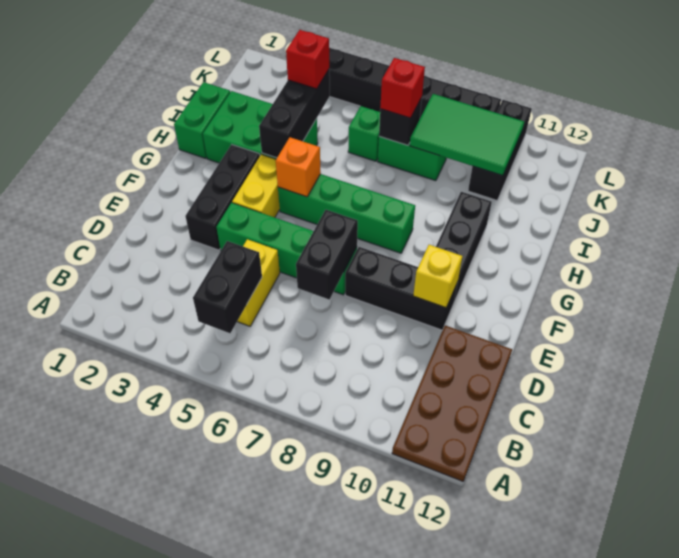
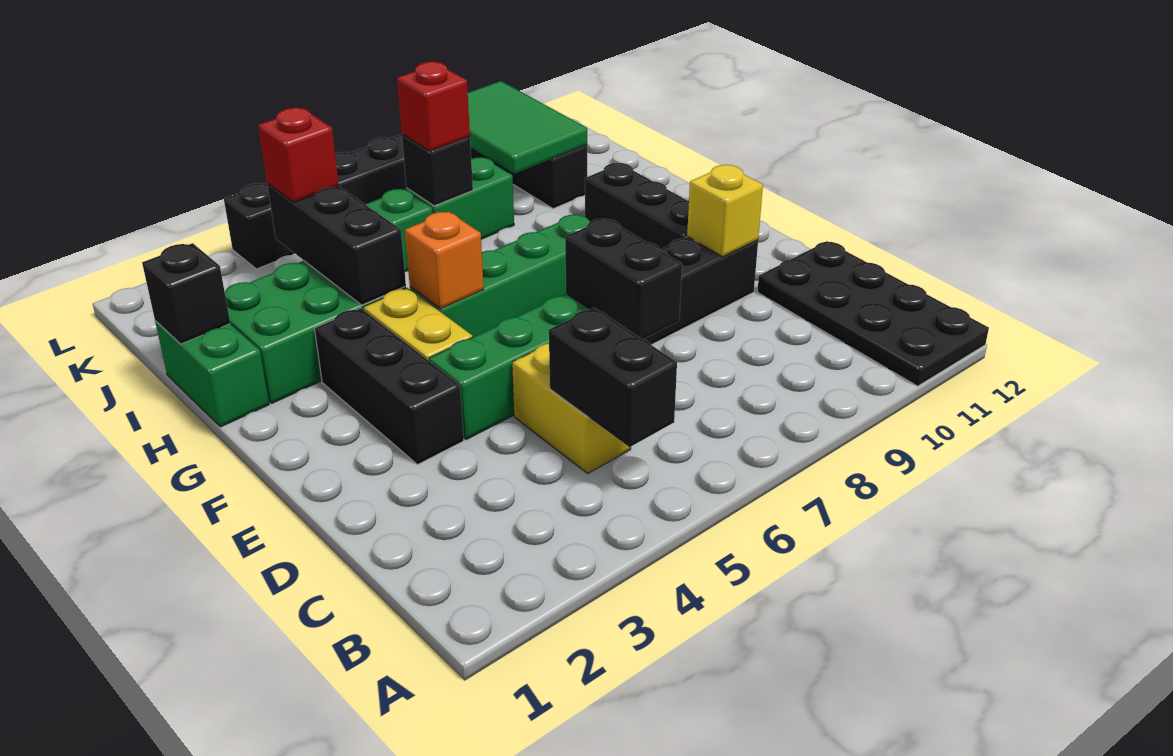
brown plate A11:D12 level 1 -> black plate A11:D12 level 1
none -> black brick I1 level 2
green tile J8:K10 level 2 -> green tile J9:L10 level 2

